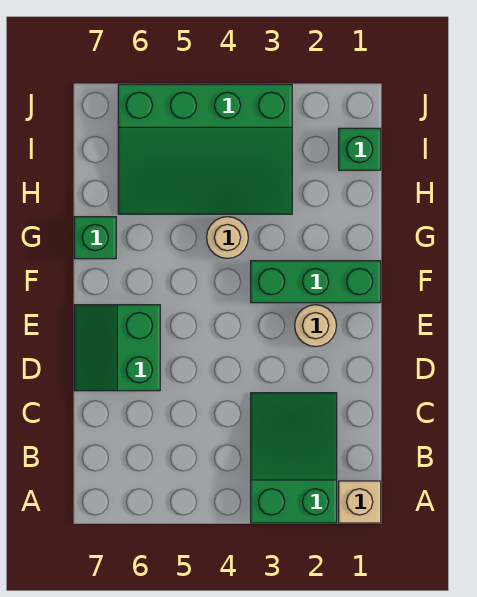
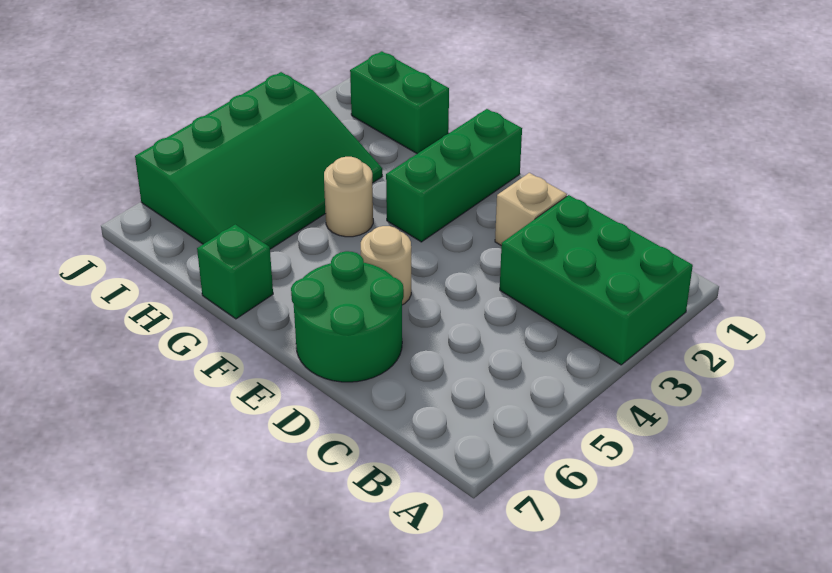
tan brick A1 level 1 -> tan brick D2 level 1
green slope A2:C3 level 1 top A -> green brick A2:C3 level 1
green slope D6:E7 level 1 top 6 -> green round brick D6:E7 level 1
tan round brick E2 level 1 -> tan round brick E5 level 1
green brick I1 level 1 -> green brick H1:I1 level 1

